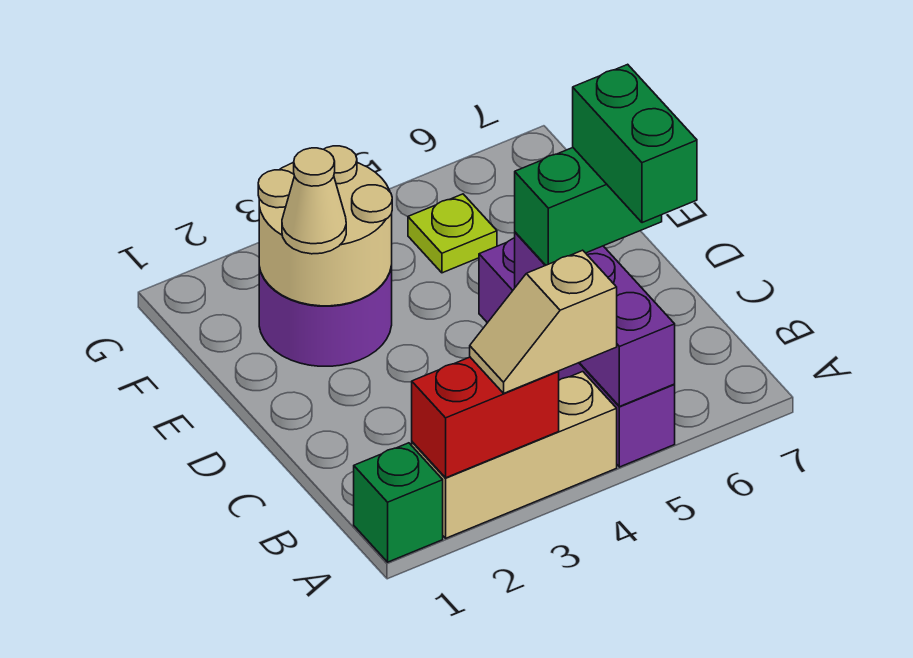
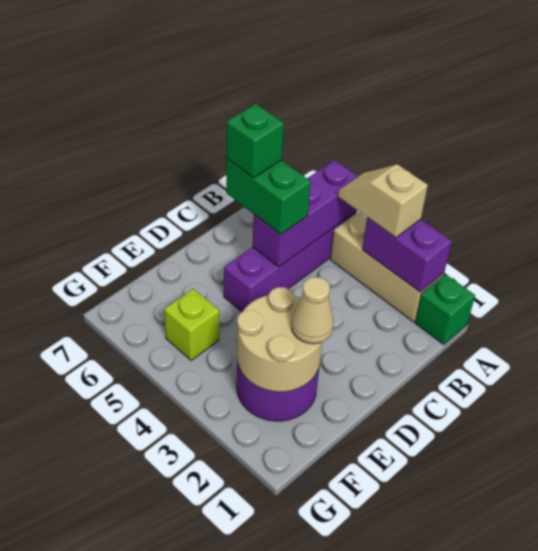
red brick A2:A3 level 2 -> purple brick A2:A3 level 2
tan slope A3:A4 level 3 top 4 -> tan slope A3:A4 level 3 top 3
green brick B6:C6 level 4 -> green brick C6 level 4
lime plate F5 level 1 -> lime brick F5 level 1

